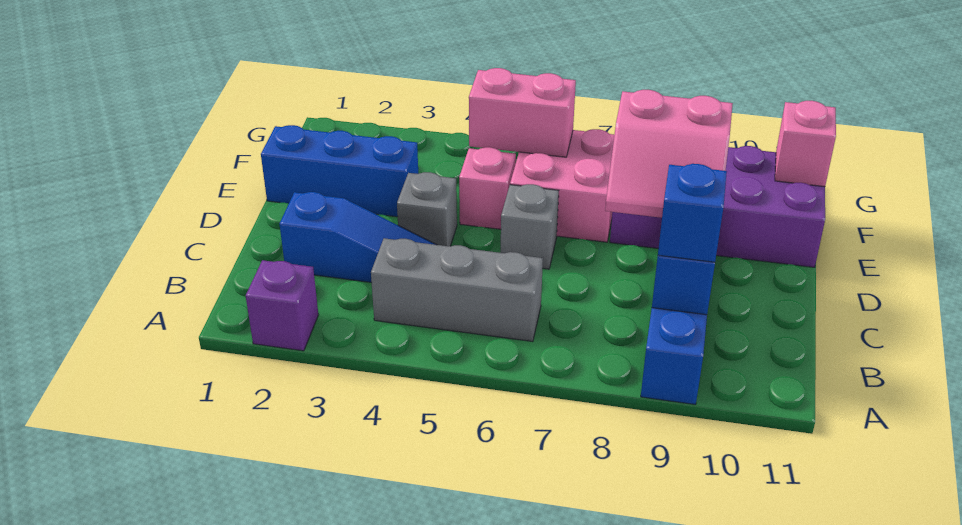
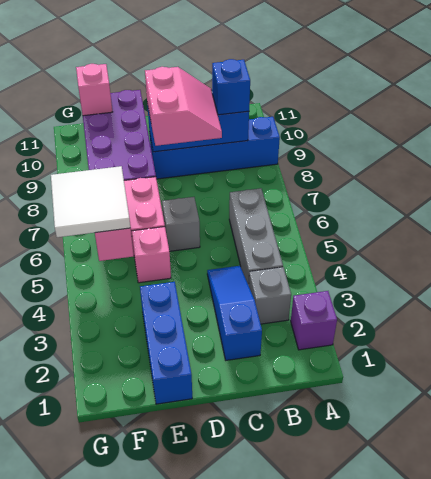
grey brick D4 level 1 -> grey brick B3 level 1
none -> white tile F5:G6 level 3

